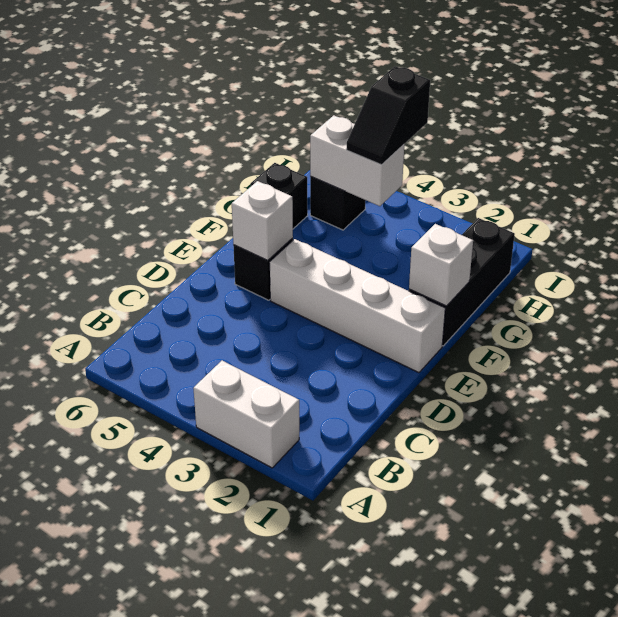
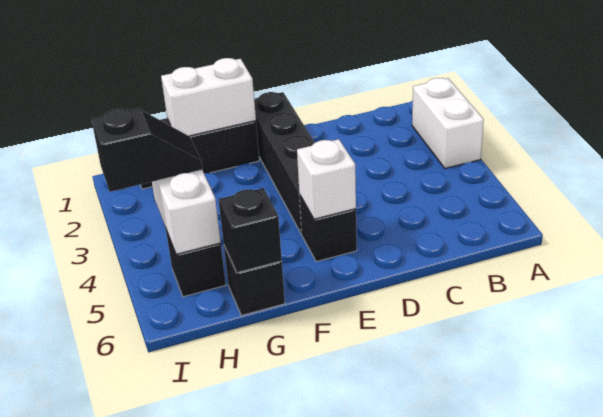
white brick E1:E4 level 1 -> black brick E1:E4 level 1
white brick F1 level 2 -> white brick F1:G1 level 2
none -> black brick G6 level 2

